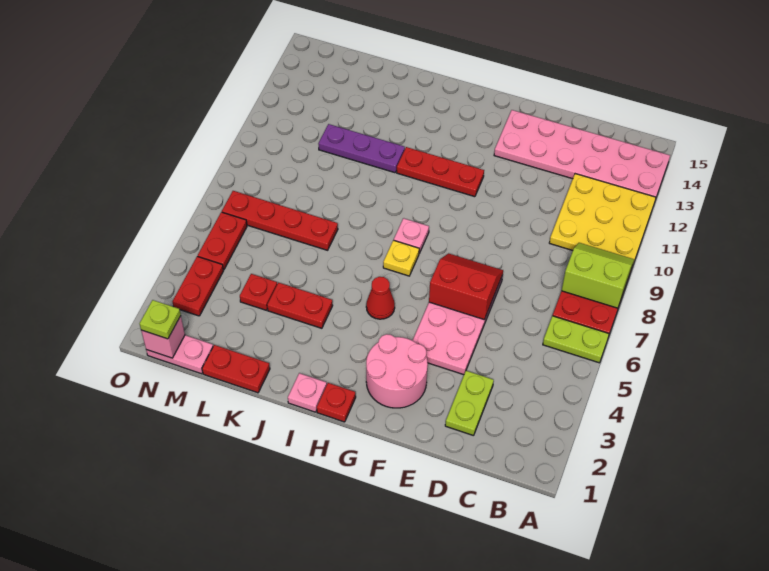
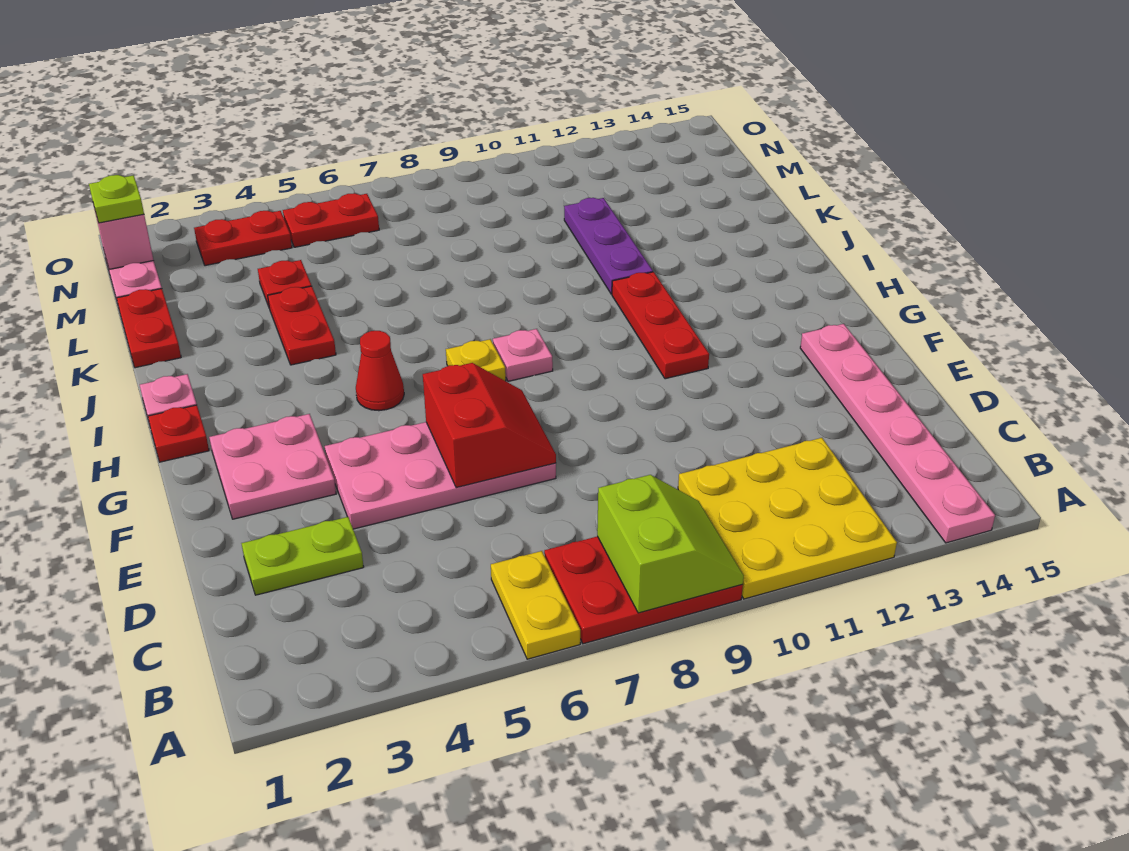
lime plate A6:B6 level 1 -> yellow plate A6:B6 level 1
pink plate A13:F14 level 1 -> pink plate A14:F14 level 1
pink round brick F2:G3 level 1 -> pink plate F2:G3 level 1
red plate K7:N7 level 1 -> none

